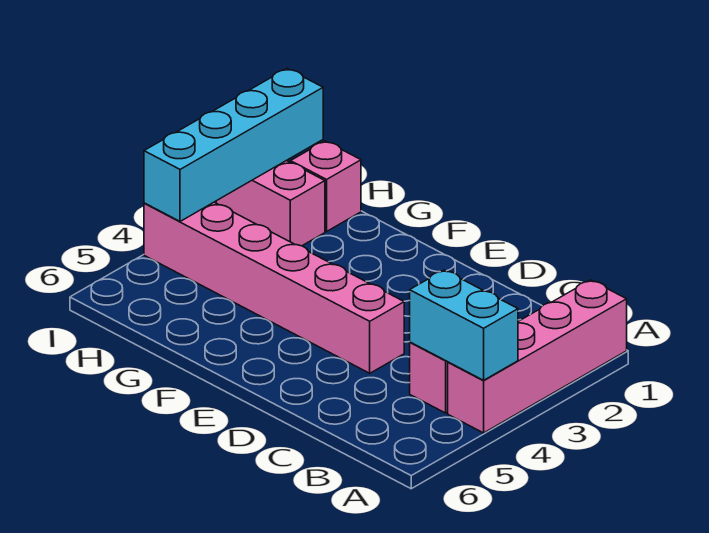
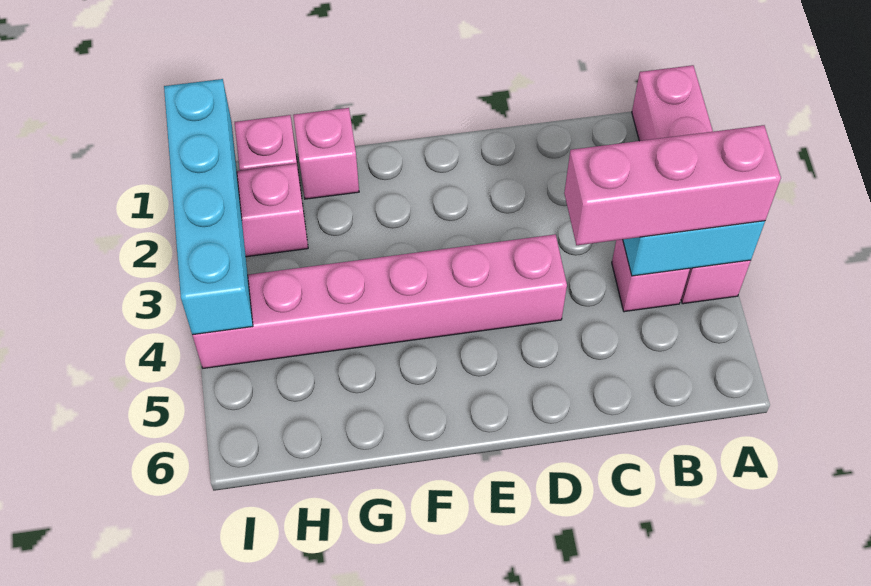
none -> pink brick A4:C4 level 3
none -> pink brick G1 level 1

